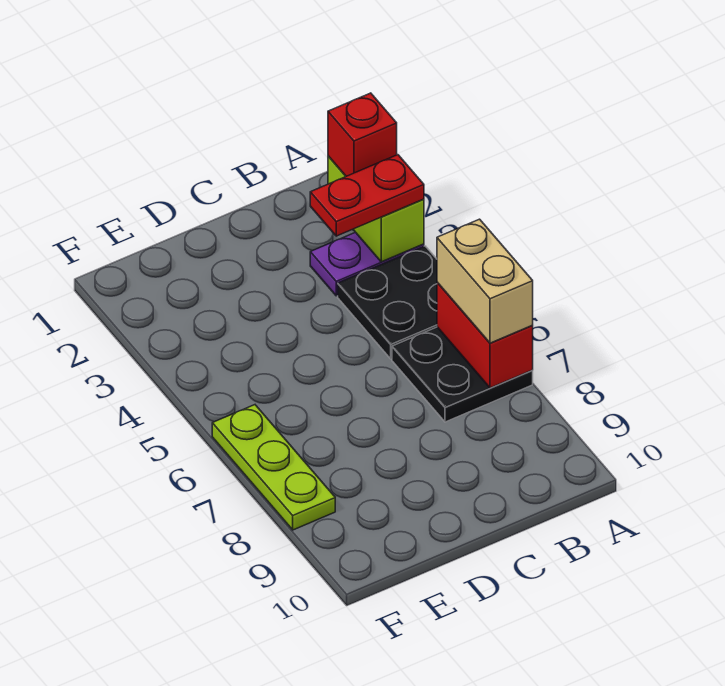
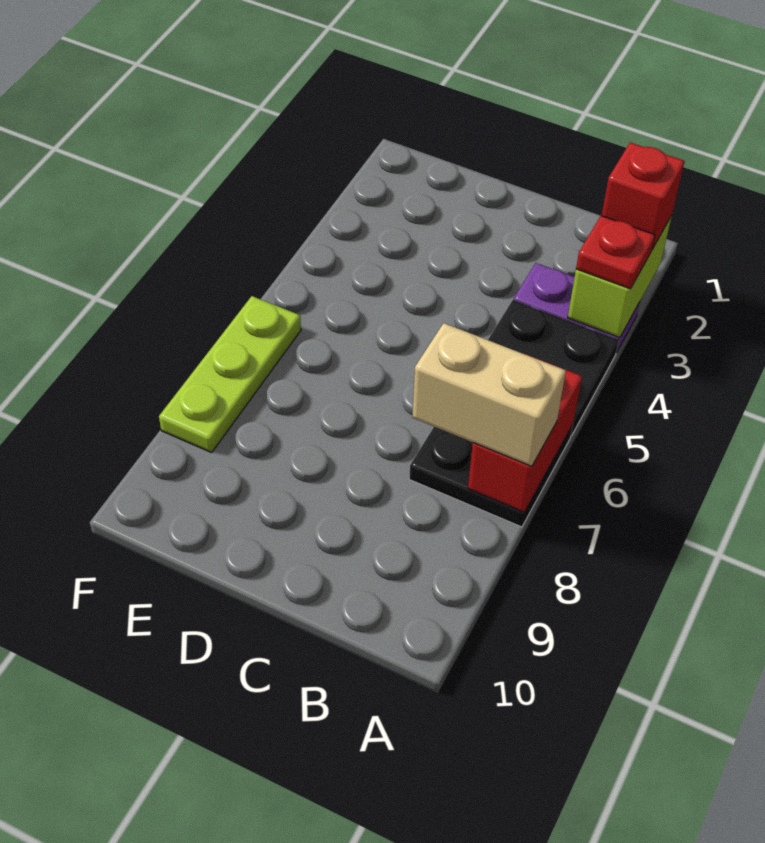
red plate A3:B3 level 3 -> red plate A3 level 3
tan brick A6:A7 level 3 -> tan brick A7:B7 level 3

